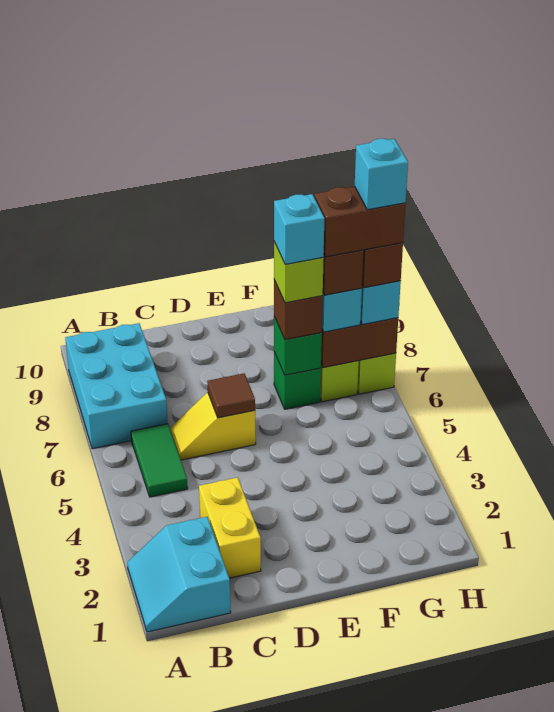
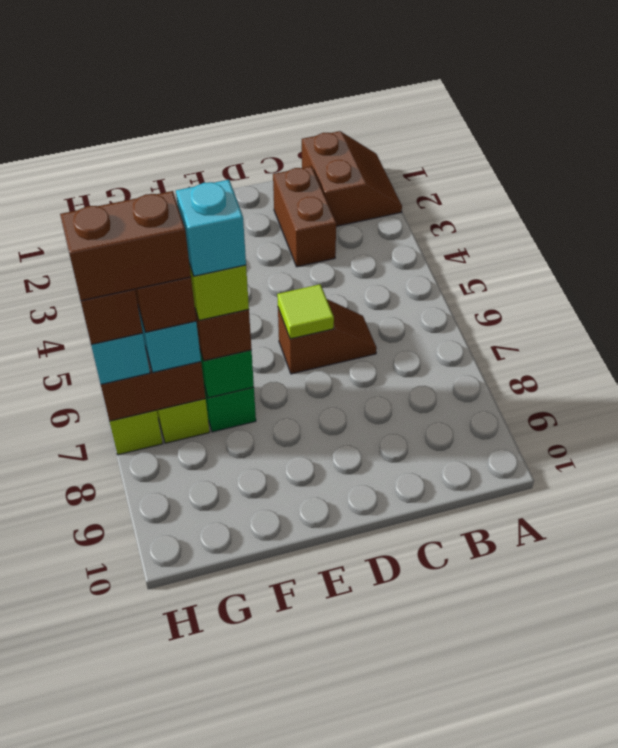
cyan slope A1:B2 level 1 top B -> brown slope A1:B2 level 1 top B
cyan brick A7:B9 level 1 -> none
green tile B5:B6 level 1 -> none
yellow brick C2:C3 level 1 -> brown brick C2:C3 level 1
yellow slope C6:D6 level 1 top D -> brown slope C6:D6 level 1 top D
brown tile D6 level 2 -> lime tile D6 level 2
cyan brick H7 level 6 -> none

